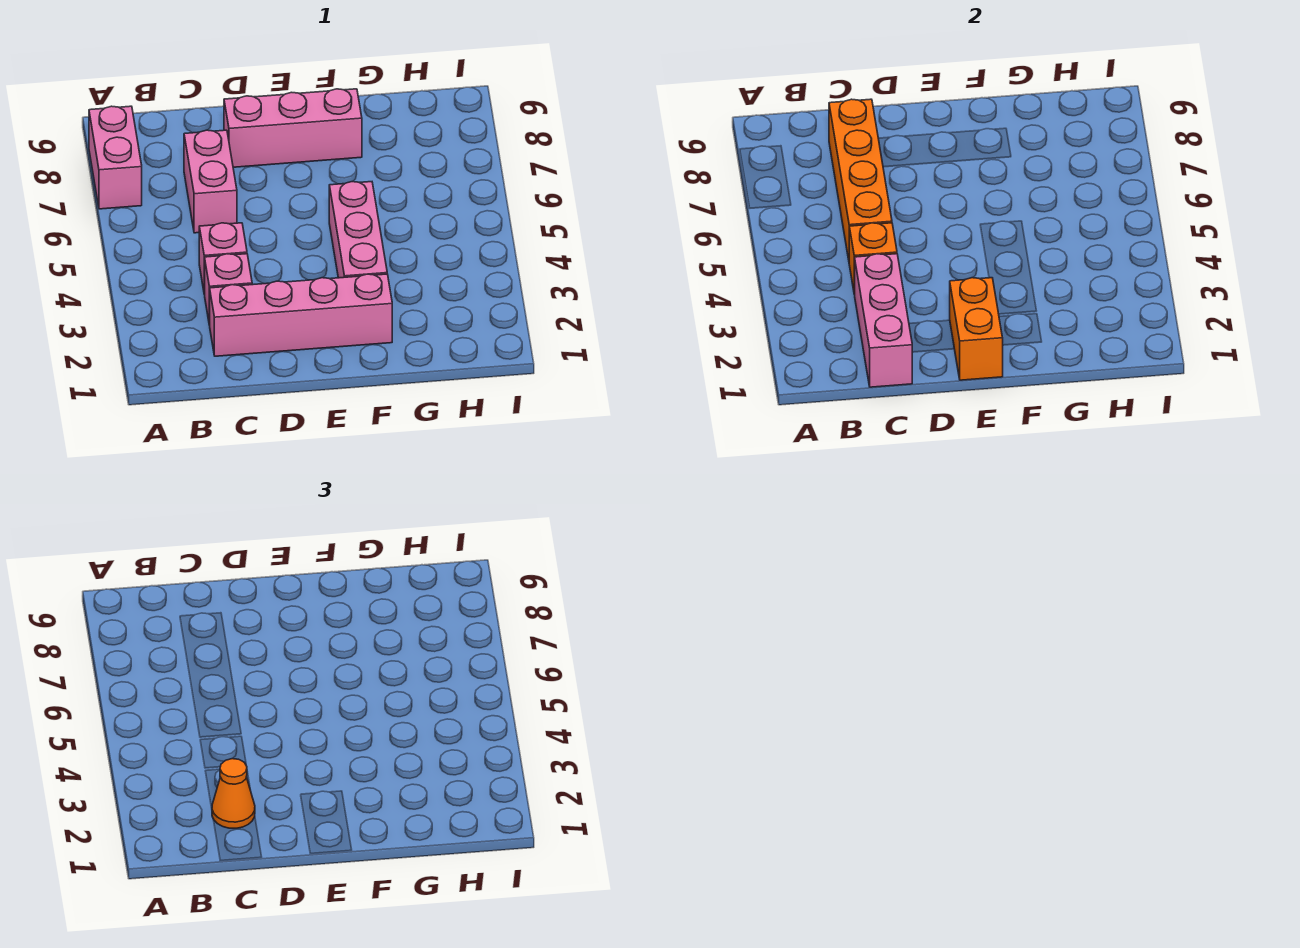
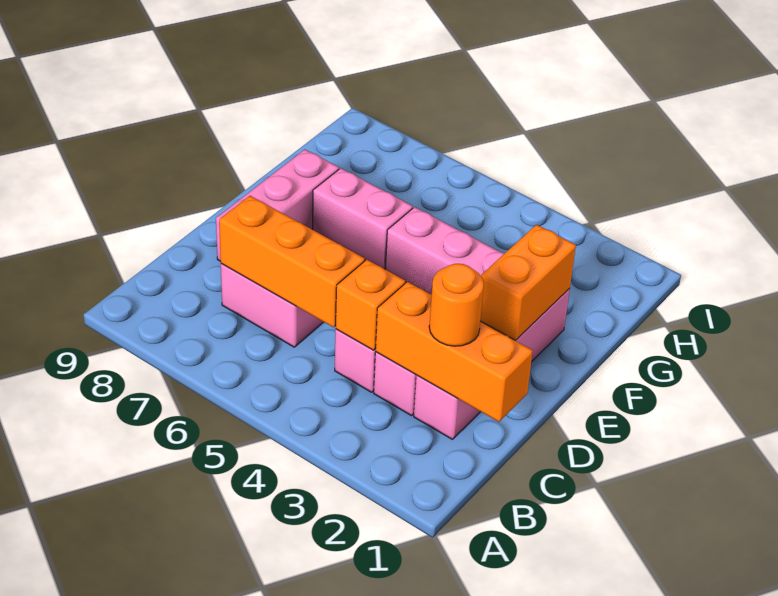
pink brick A7:A8 level 1 -> pink brick F6:F7 level 1
pink brick C1:C3 level 2 -> orange brick C1:C3 level 2
orange cone C2 level 3 -> orange round brick C2 level 3
orange brick C5:C8 level 2 -> orange brick C5:C7 level 2
orange brick E1:E2 level 2 -> orange brick E2:F2 level 2

